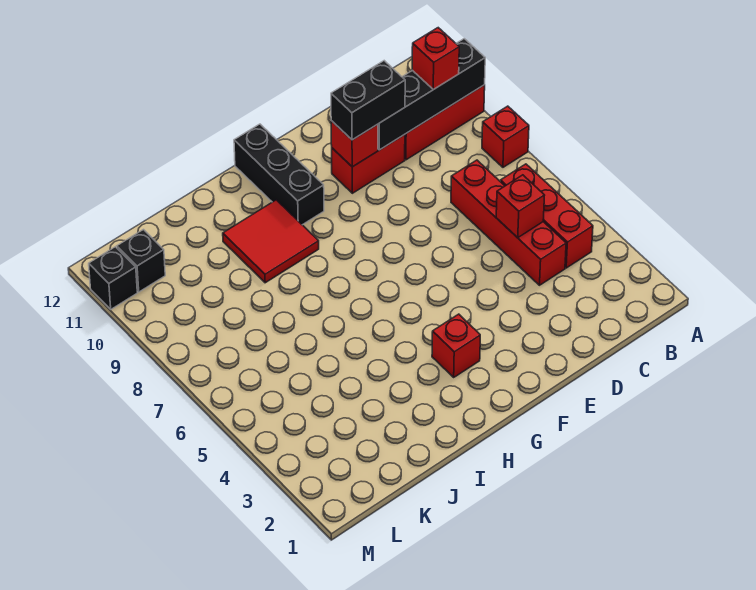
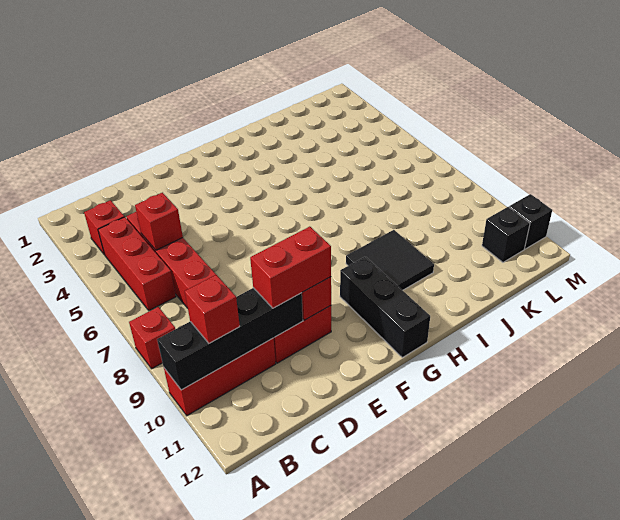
black brick D10:E10 level 3 -> red brick D10:E10 level 3
red brick G3 level 1 -> red brick B3 level 1
red tile H9:I10 level 1 -> black tile H9:I10 level 1

